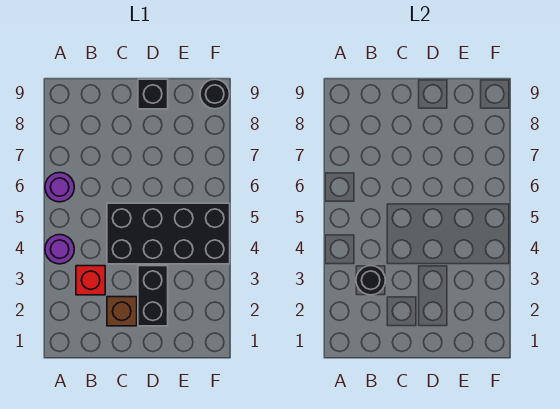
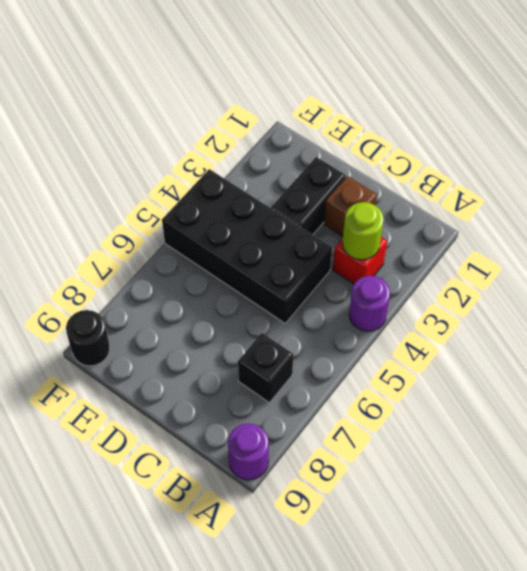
purple round brick A6 level 1 -> purple round brick A9 level 1
black round brick B3 level 2 -> lime round brick B3 level 2
black brick D9 level 1 -> black brick B7 level 1

